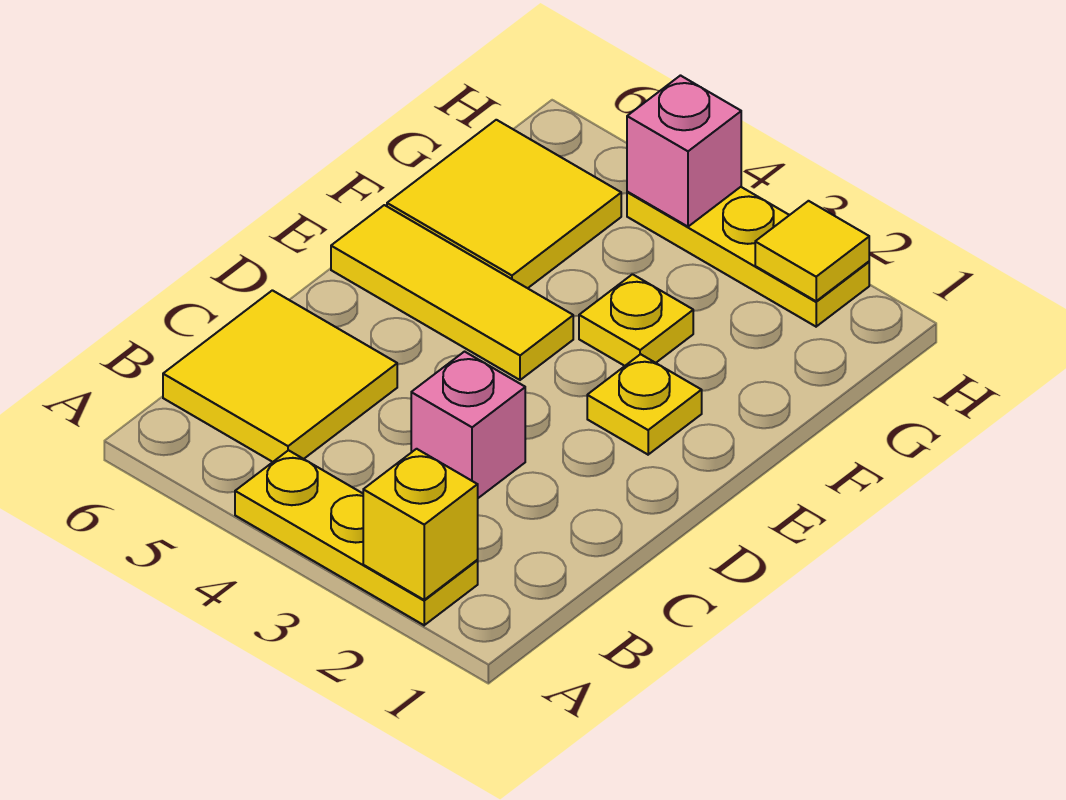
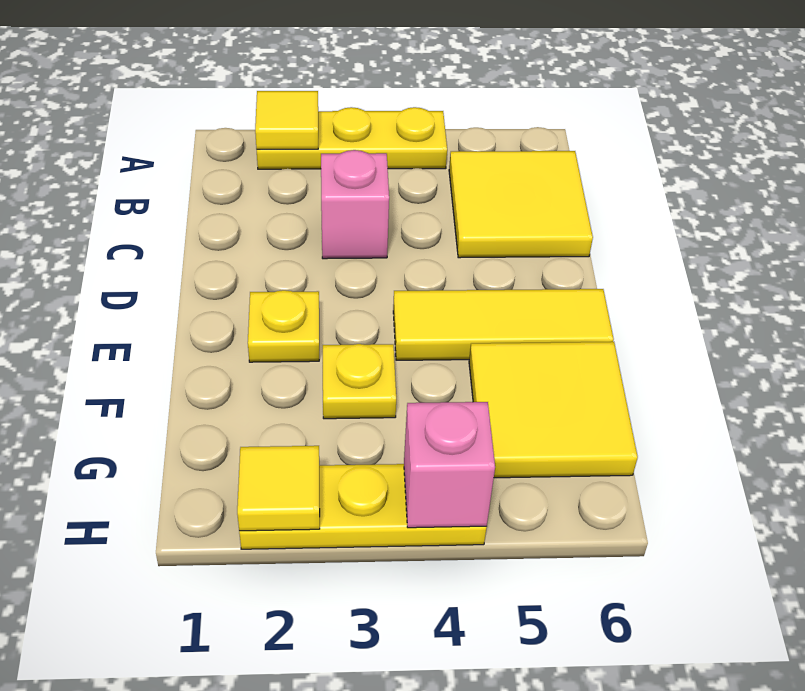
yellow brick A2 level 2 -> yellow tile A2 level 2

